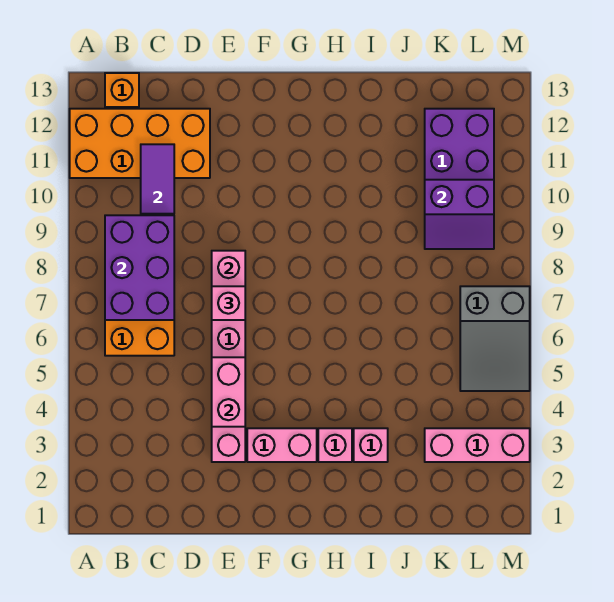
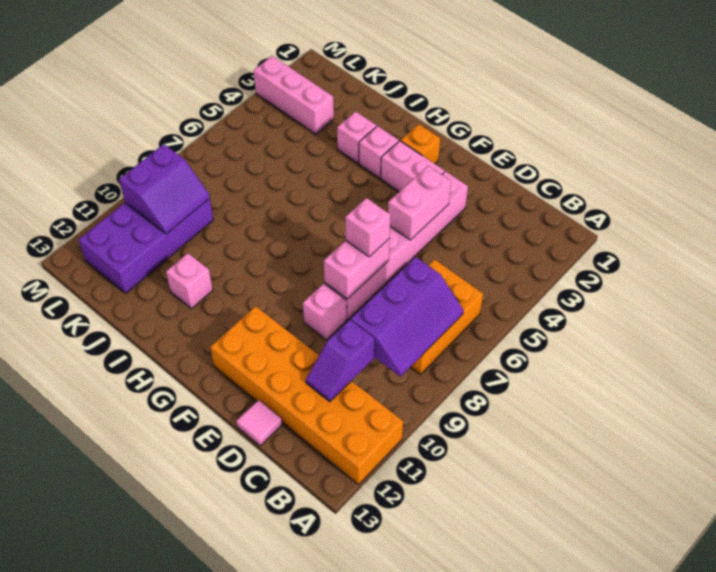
orange brick A11:D12 level 1 -> orange brick A11:F12 level 1
purple brick B7:C9 level 2 -> purple slope B7:C9 level 2 top C
orange brick B13 level 1 -> orange brick G2 level 1
purple tile C10:C11 level 2 -> purple slope C10:C11 level 2 top 10
none -> pink tile D13 level 1
none -> pink brick E9 level 1
none -> pink brick I11 level 1
purple slope K9:L10 level 2 top 10 -> purple slope K9:L10 level 2 top L
grey slope L5:M7 level 1 top 7 -> none

